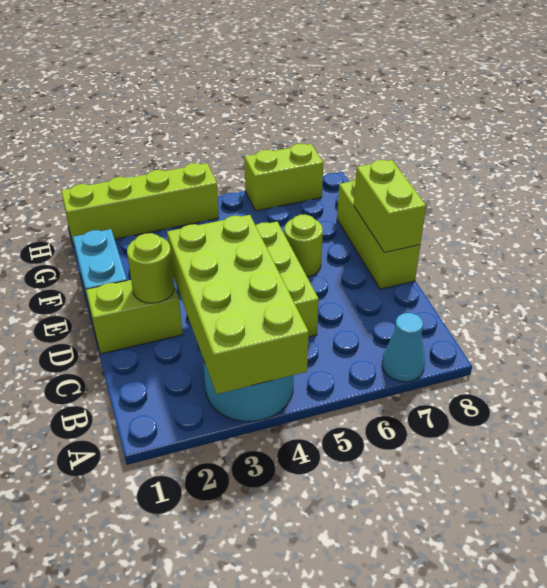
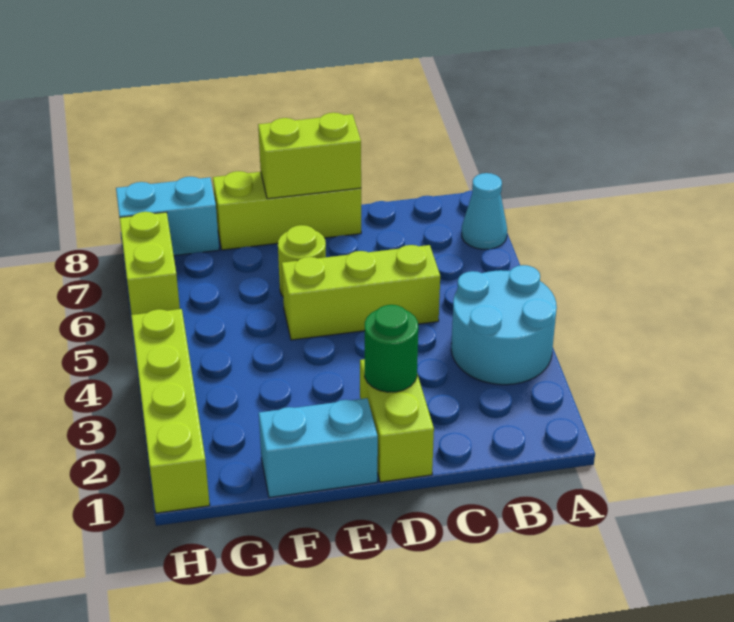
lime brick A3:D4 level 2 -> none
lime round brick D2 level 2 -> green round brick D2 level 2
none -> cyan brick G8:H8 level 1

